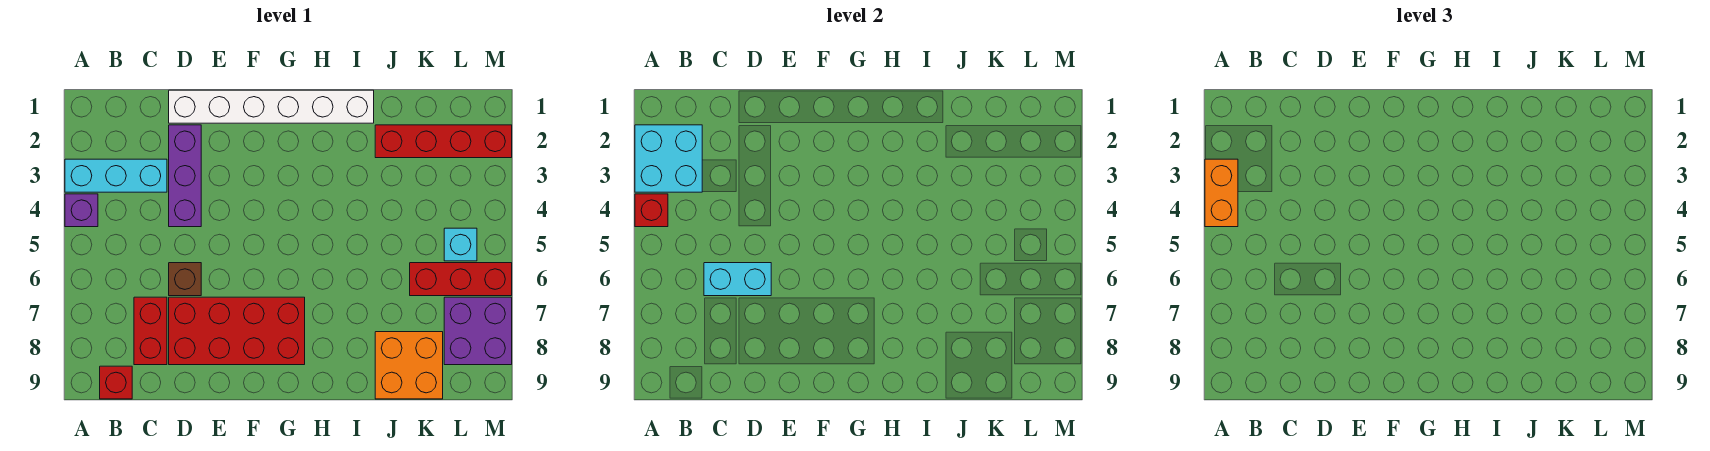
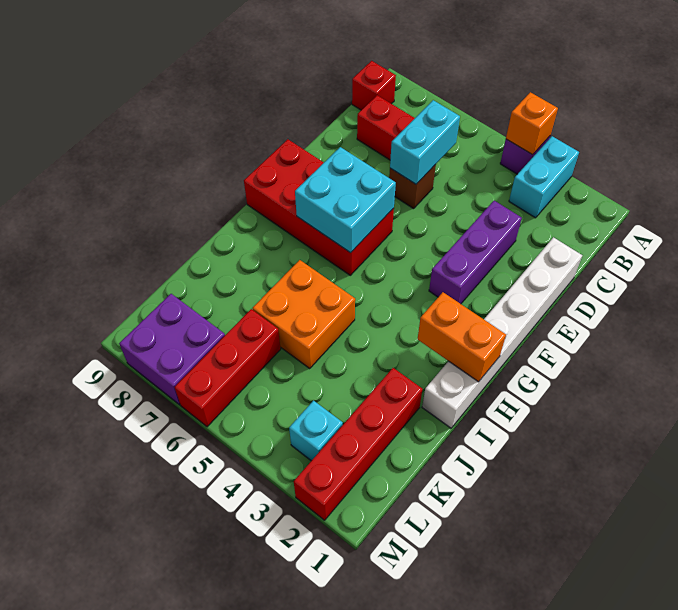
cyan brick A2:B3 level 2 -> cyan brick F6:G7 level 2
cyan brick A3:C3 level 1 -> cyan brick A3:B3 level 1
orange brick A3:A4 level 3 -> orange brick H1:H2 level 2
red brick A4 level 2 -> orange brick A4 level 2
purple brick D2:D4 level 1 -> purple brick D3:F3 level 1
red brick D7:G8 level 1 -> red brick F6:G9 level 1
orange brick J8:K9 level 1 -> orange brick I5:J6 level 1
cyan brick L5 level 1 -> cyan brick L3 level 1

